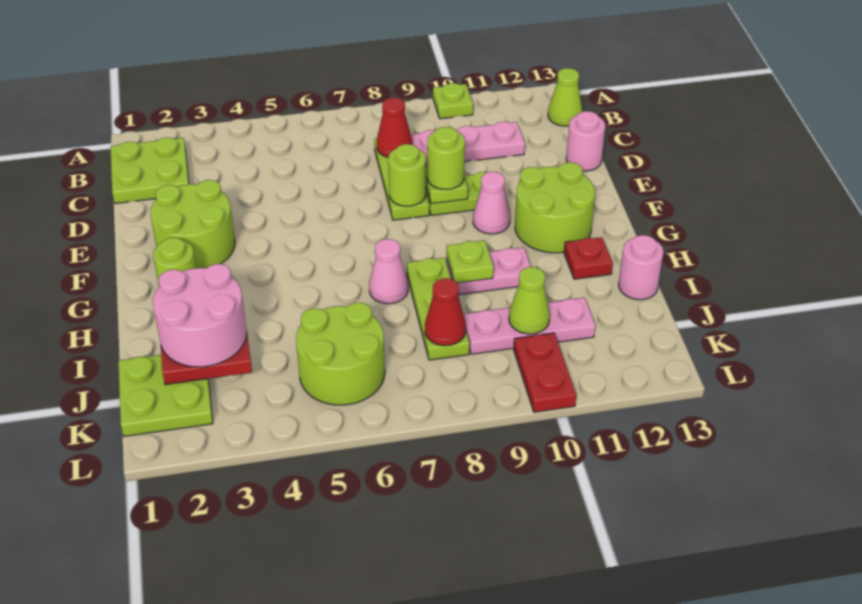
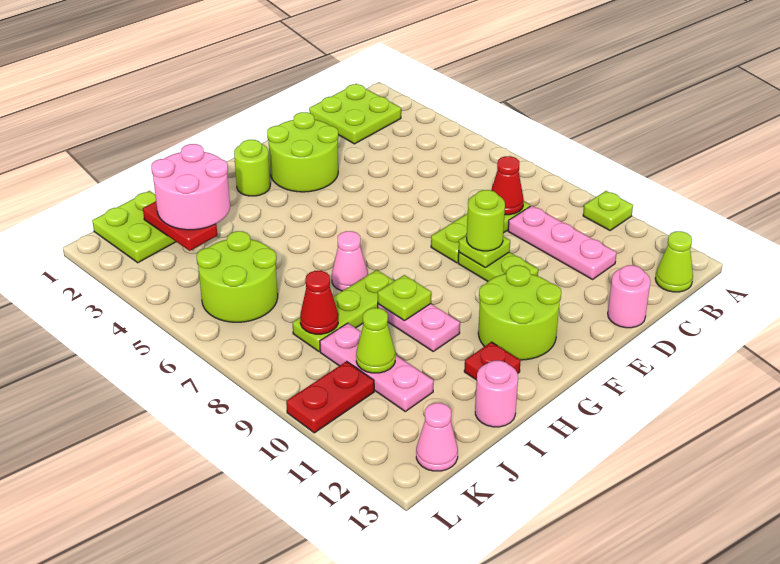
lime round brick E8 level 2 -> none
pink cone F10 level 1 -> pink cone K13 level 1

